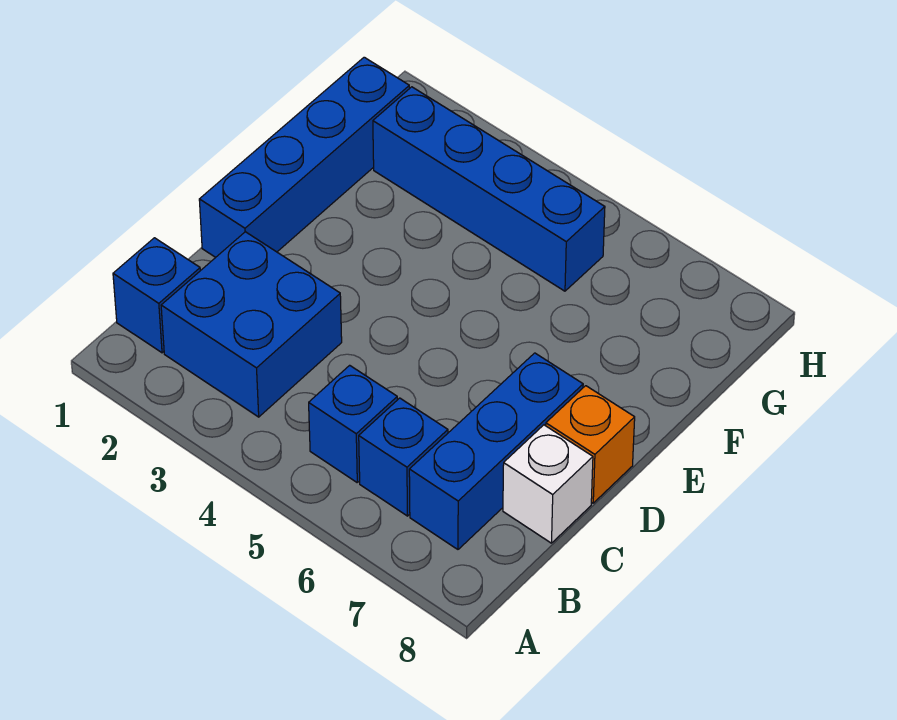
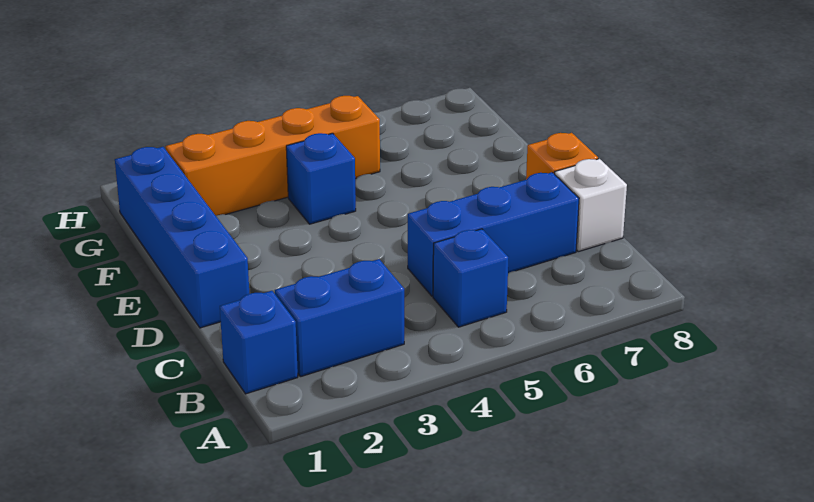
blue brick B2:C3 level 1 -> blue brick B2:B3 level 1
blue brick B6 level 1 -> blue brick F4 level 1
blue brick B7:D7 level 1 -> blue brick C5:C7 level 1
blue brick G2:G5 level 1 -> orange brick G2:G5 level 1

